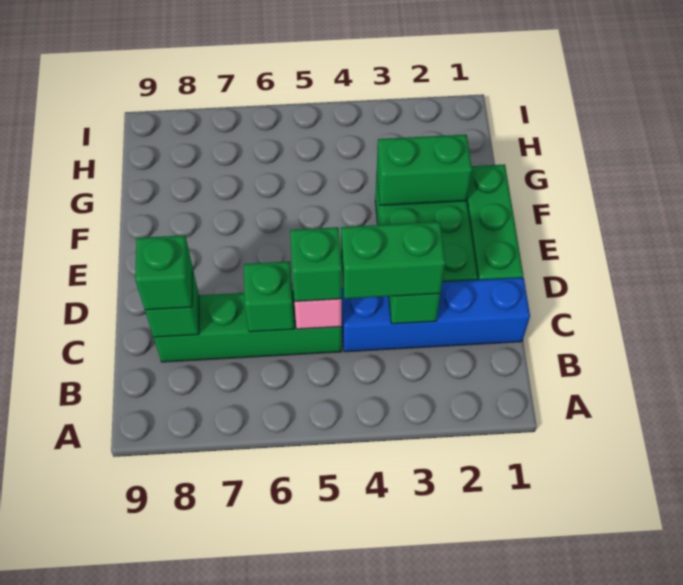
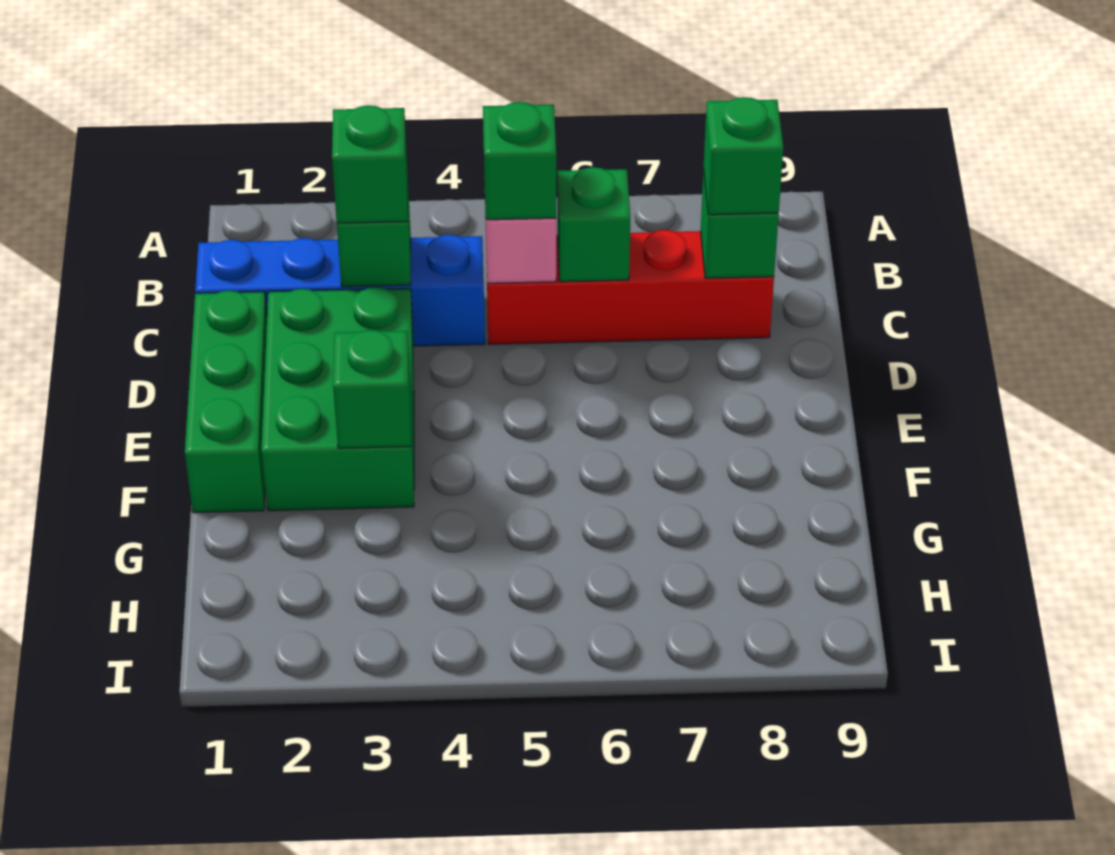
green brick C3:C4 level 3 -> green brick C3 level 3
green brick C5:C8 level 1 -> red brick C5:C8 level 1
green brick F2:F3 level 2 -> green brick F3 level 2

